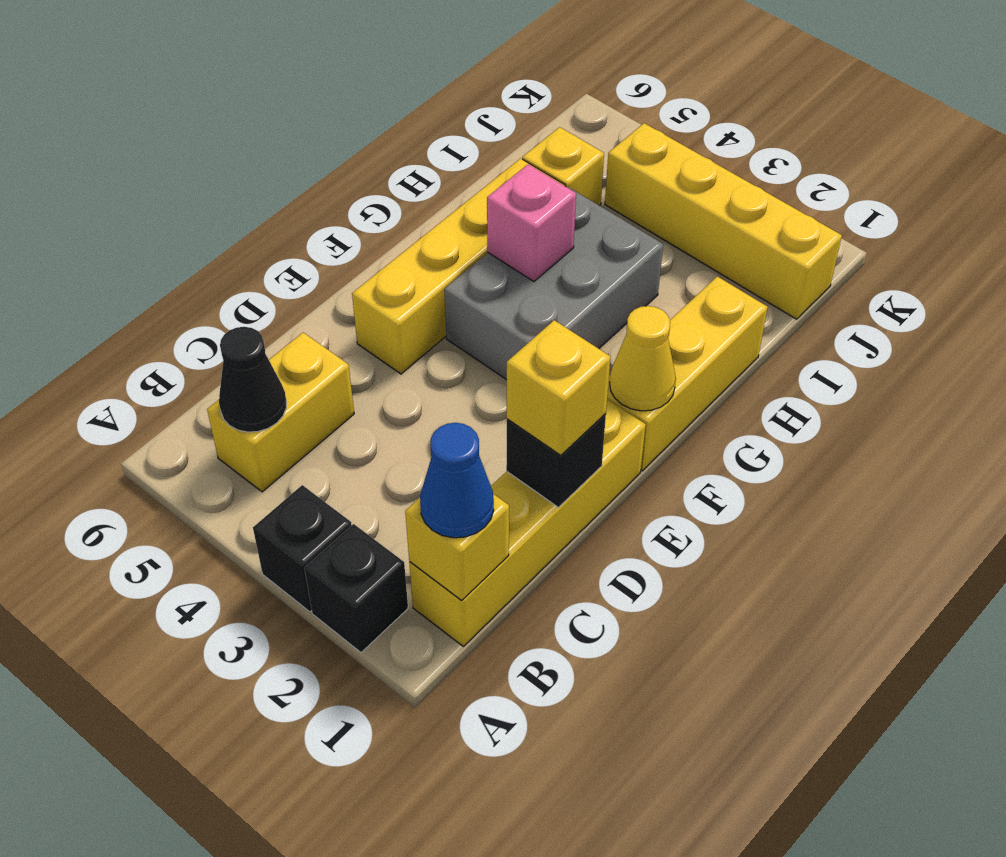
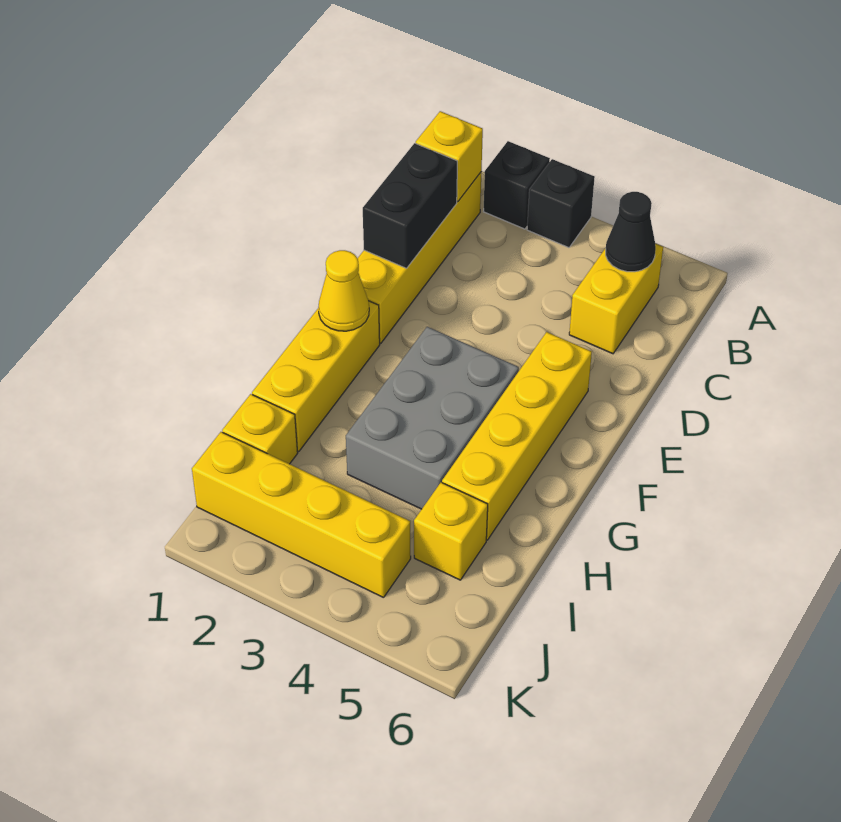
blue cone B1 level 3 -> none
black brick D1 level 2 -> black brick C1:D1 level 2
yellow brick D1 level 3 -> yellow brick I1 level 1
pink brick G4 level 2 -> none

